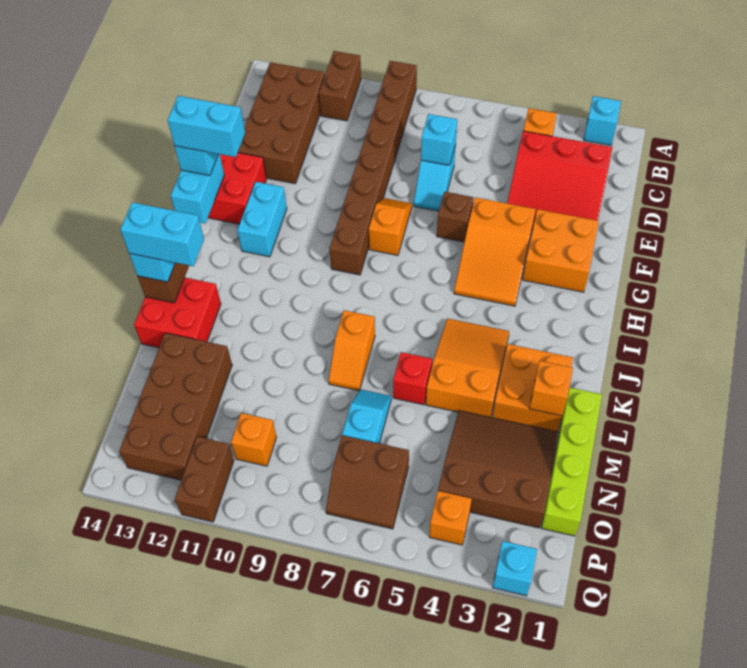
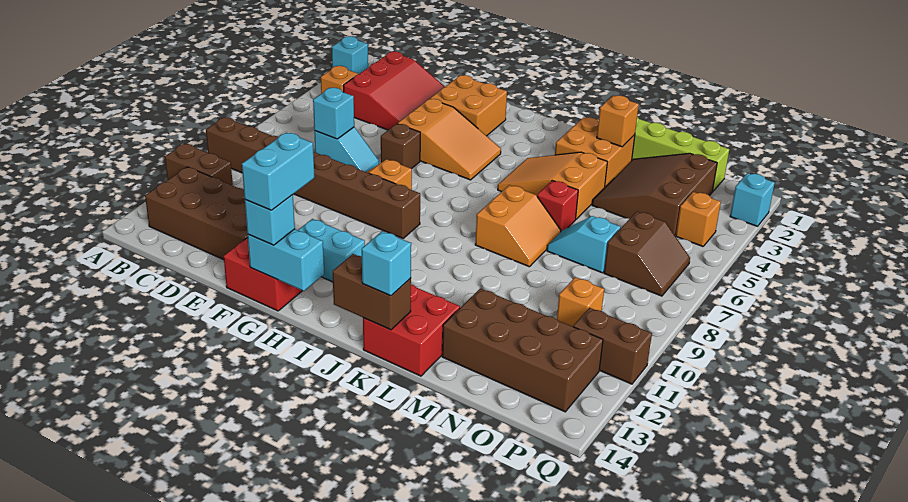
orange slope K8:L8 level 1 top K -> orange slope K7:L8 level 1 top K
cyan brick K13:K14 level 4 -> none

